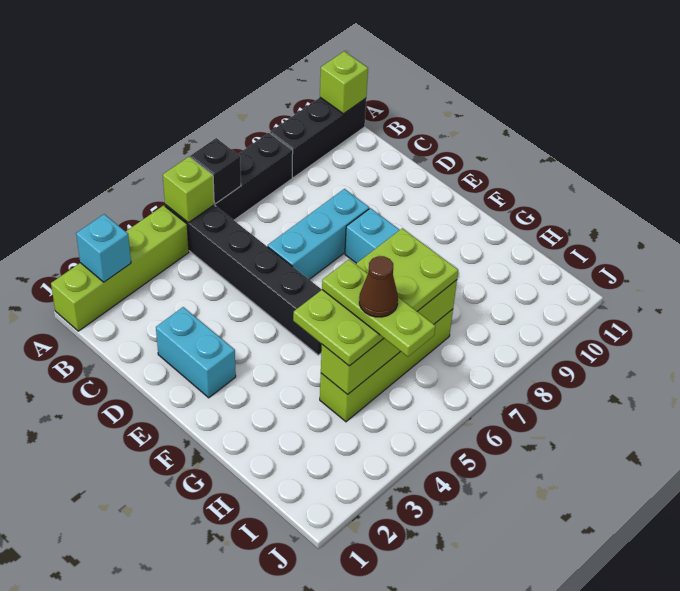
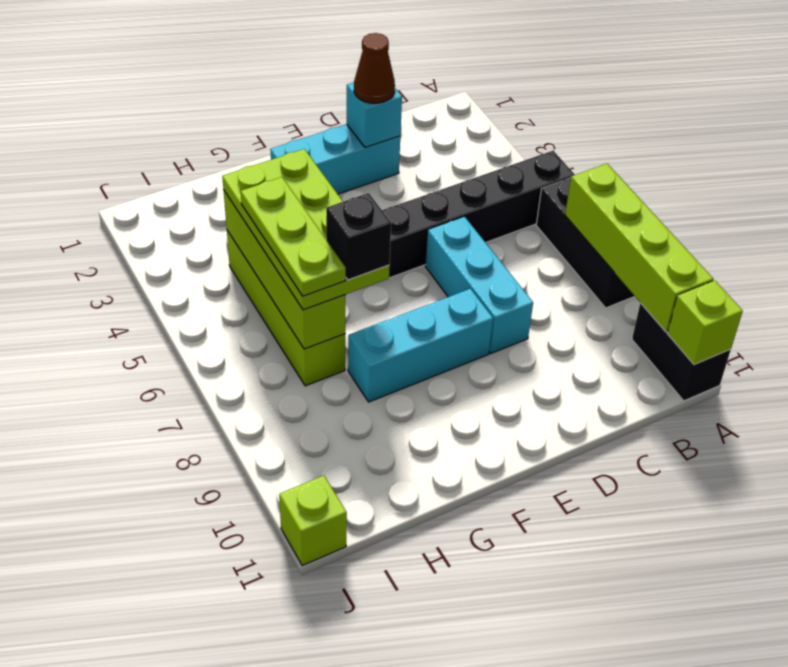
lime brick A1:A4 level 1 -> lime brick A7:A10 level 2
cyan brick A2 level 2 -> cyan brick D2 level 2
lime brick A5 level 2 -> lime brick J11 level 1
black brick A6 level 2 -> black brick G7 level 4
black brick A9:A11 level 1 -> black brick A10:A11 level 1
cyan brick D2:E2 level 1 -> cyan brick D2:F2 level 1
lime plate G5:I5 level 4 -> lime plate H5:H7 level 4
brown cone H5 level 5 -> brown cone D2 level 3

